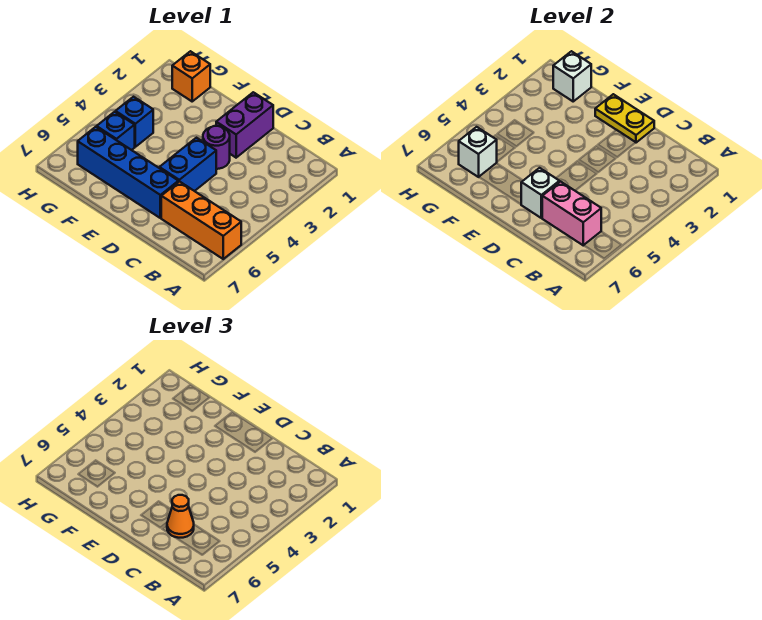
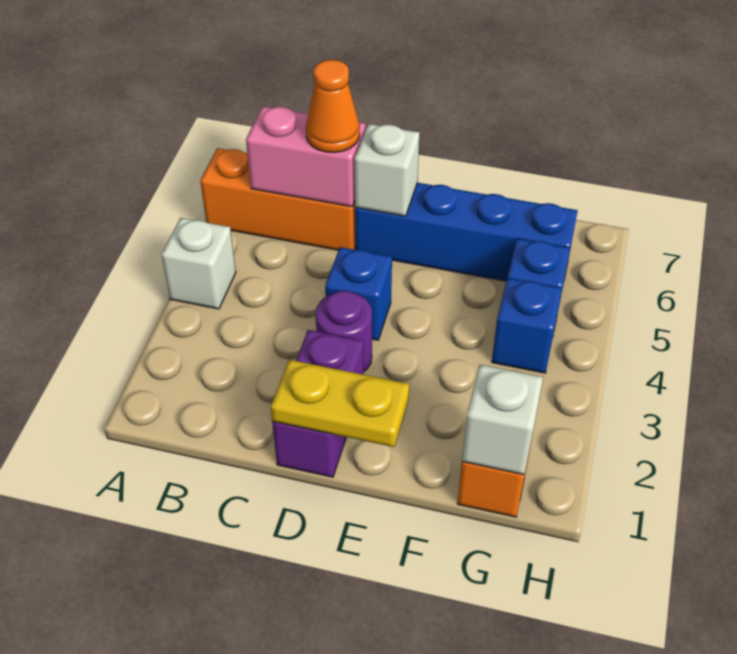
blue brick D4:D5 level 1 -> blue brick D4 level 1
white brick G6 level 2 -> white brick A4 level 1

